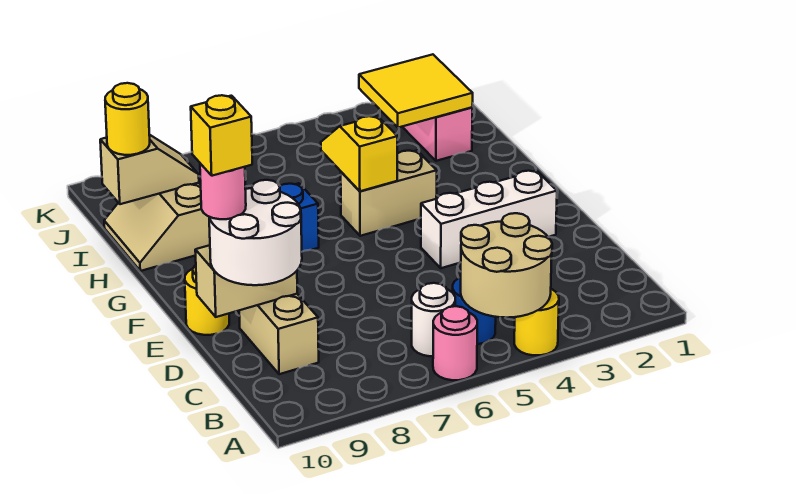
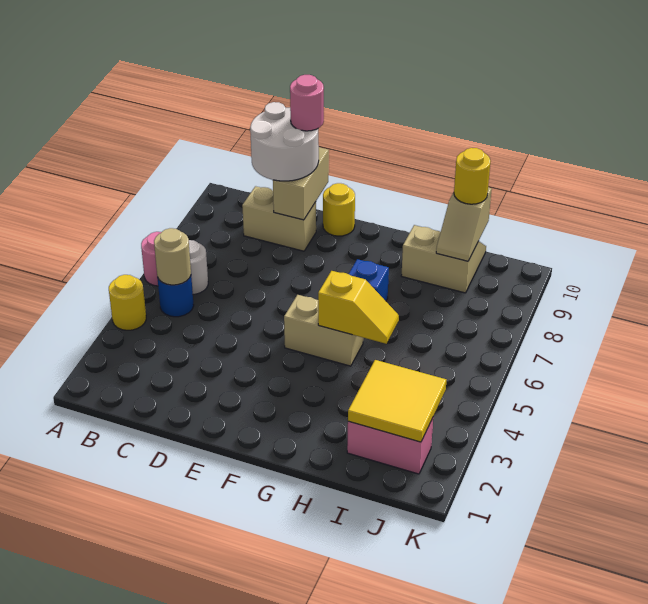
tan round brick A4:B5 level 2 -> tan round brick B5 level 2
yellow brick D10 level 5 -> none
white brick E2:E4 level 1 -> none
tan brick G4:G5 level 1 -> tan brick F5:G5 level 1

